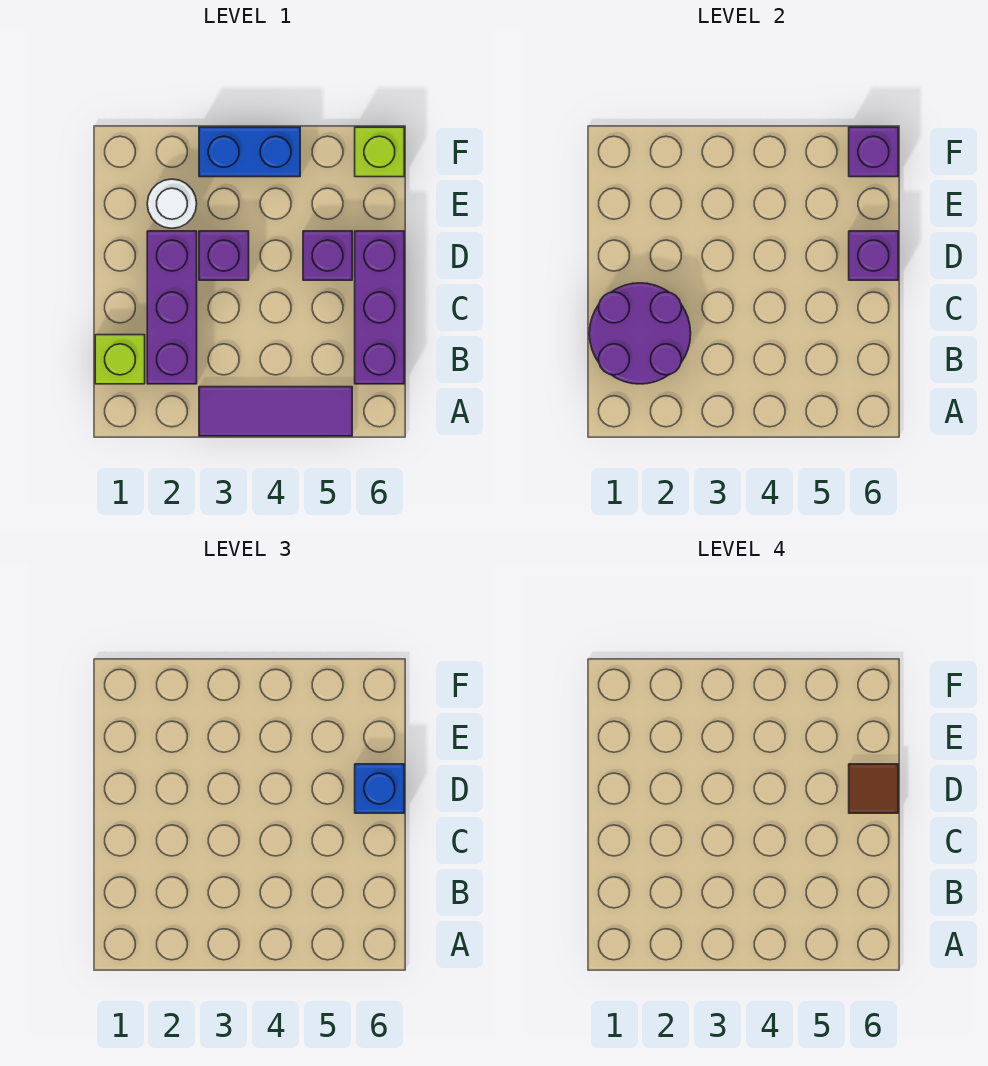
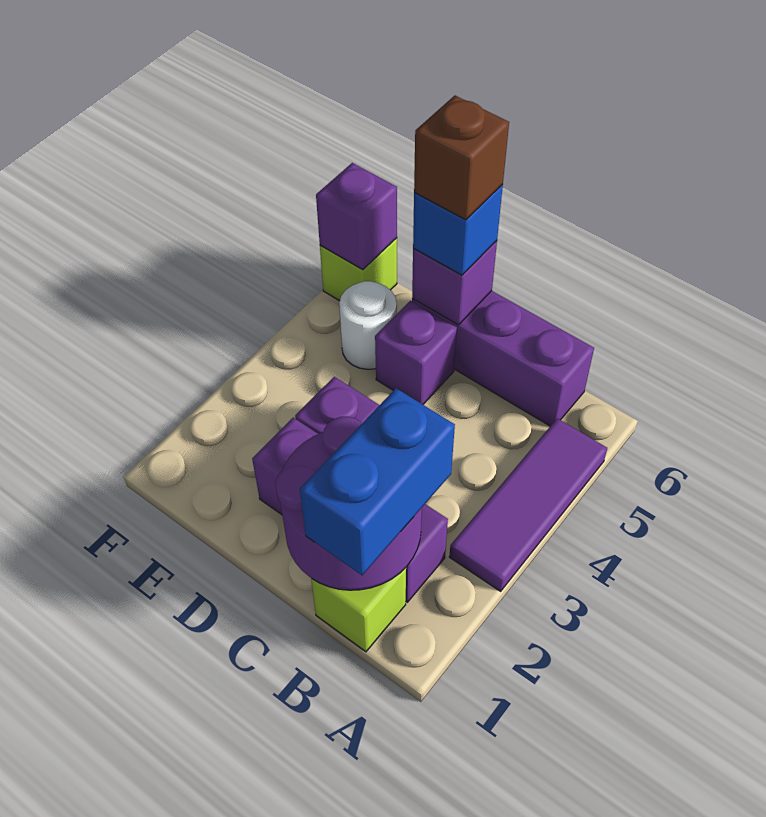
brown tile D6 level 4 -> brown brick D6 level 4
white round brick E2 level 1 -> white round brick E5 level 1
blue brick F3:F4 level 1 -> blue brick B1:B2 level 3

